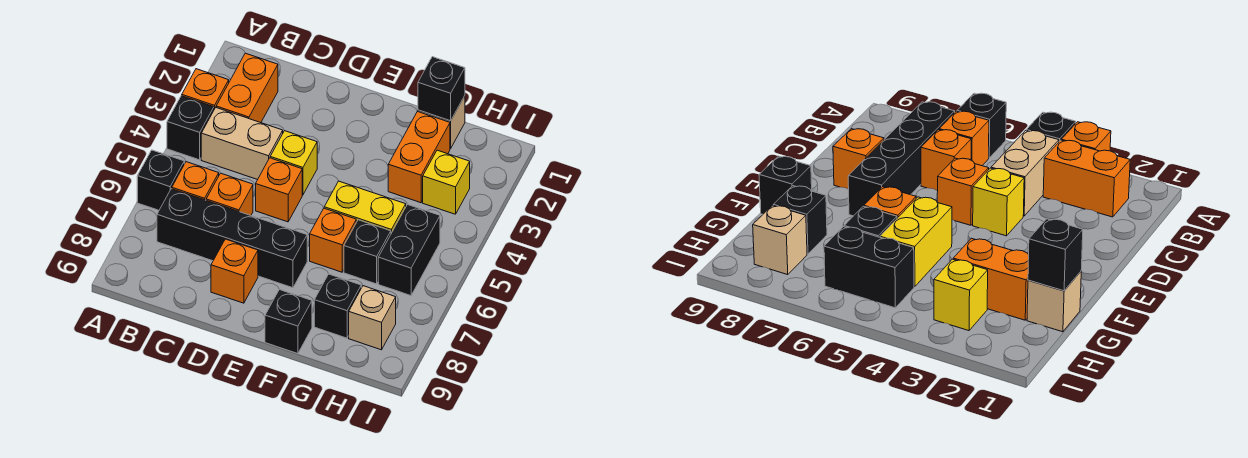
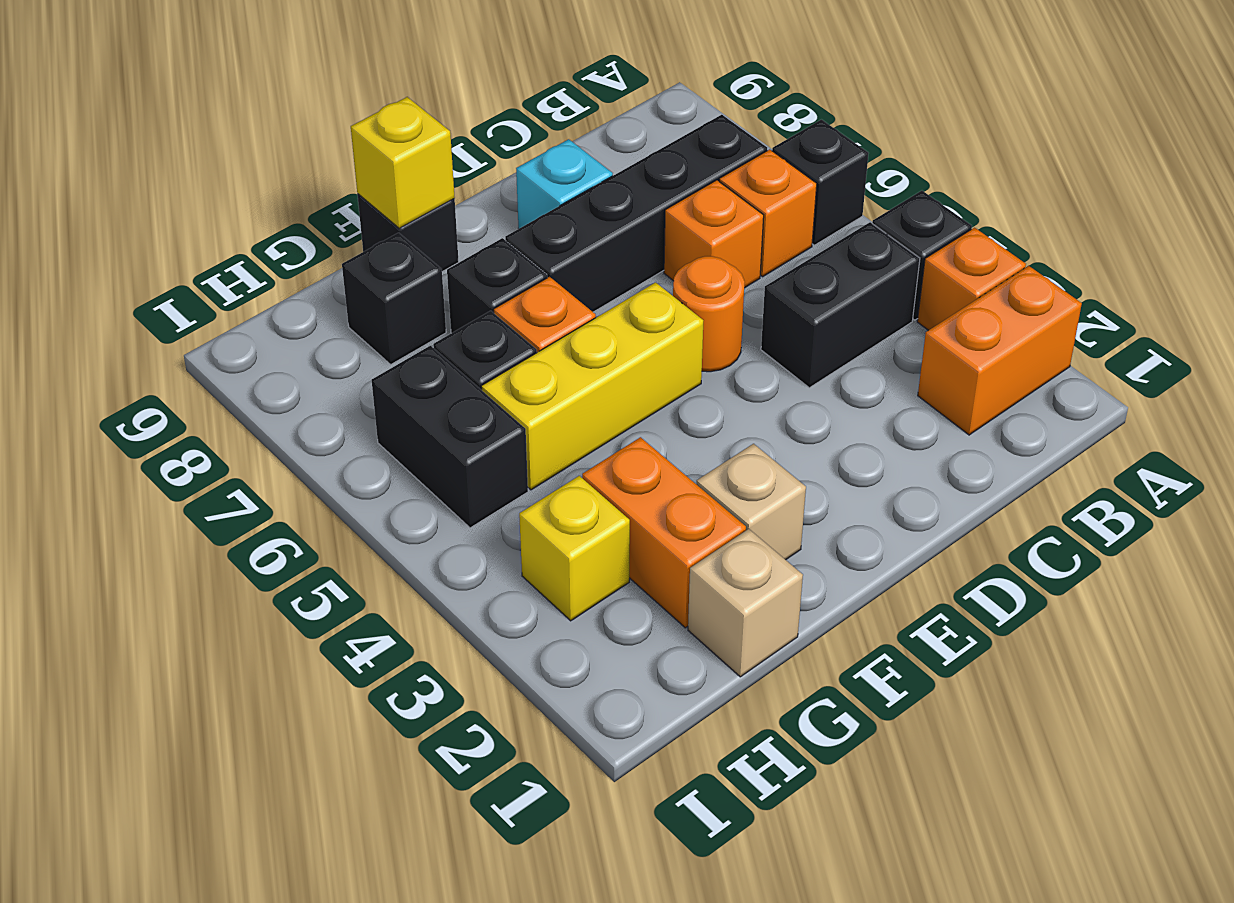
orange brick B2:B3 level 1 -> orange brick A2:B2 level 1
tan brick B4:C4 level 1 -> black brick B4:C4 level 1
yellow brick D4 level 1 -> yellow brick F9 level 2
orange brick D5 level 1 -> orange round brick D5 level 1
orange brick D8 level 1 -> cyan brick D8 level 1
yellow brick F5:G5 level 1 -> yellow brick E5:G5 level 1
black brick G1 level 2 -> black brick F7 level 1
tan brick H8 level 1 -> tan brick F2 level 1

